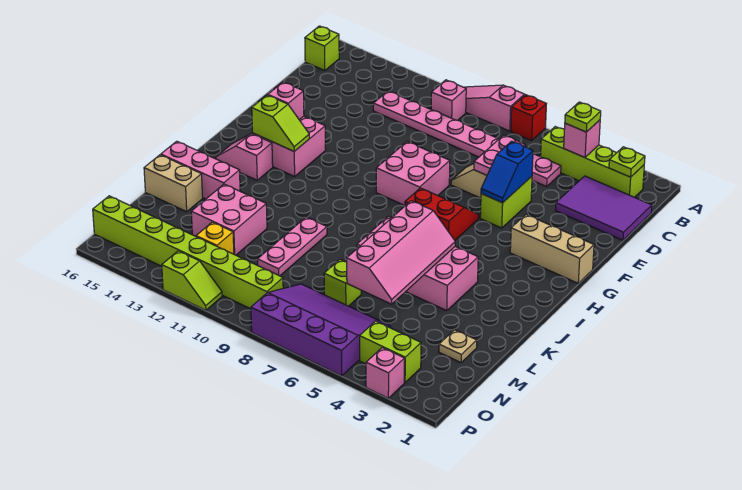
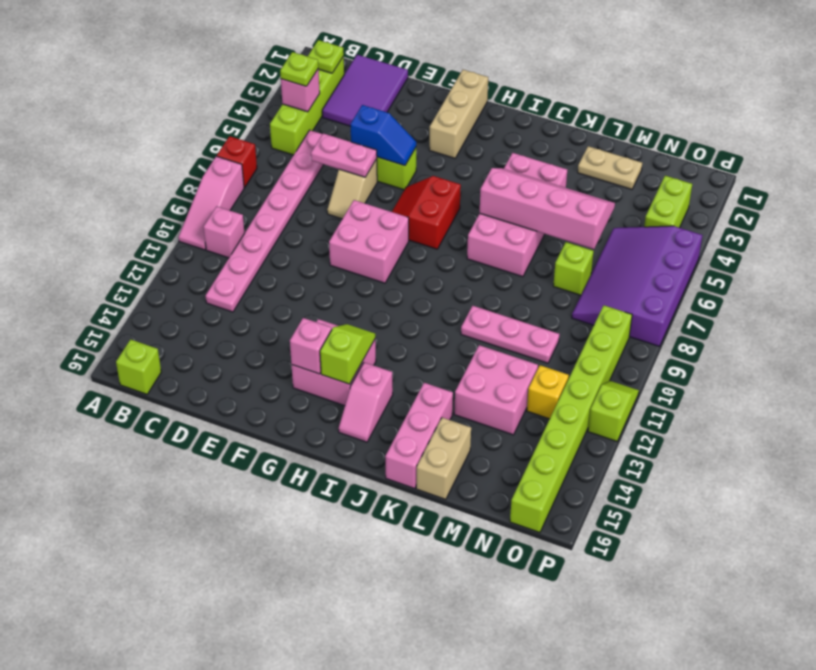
tan plate M2 level 1 -> tan plate L2:M2 level 1
pink brick P3 level 1 -> none

